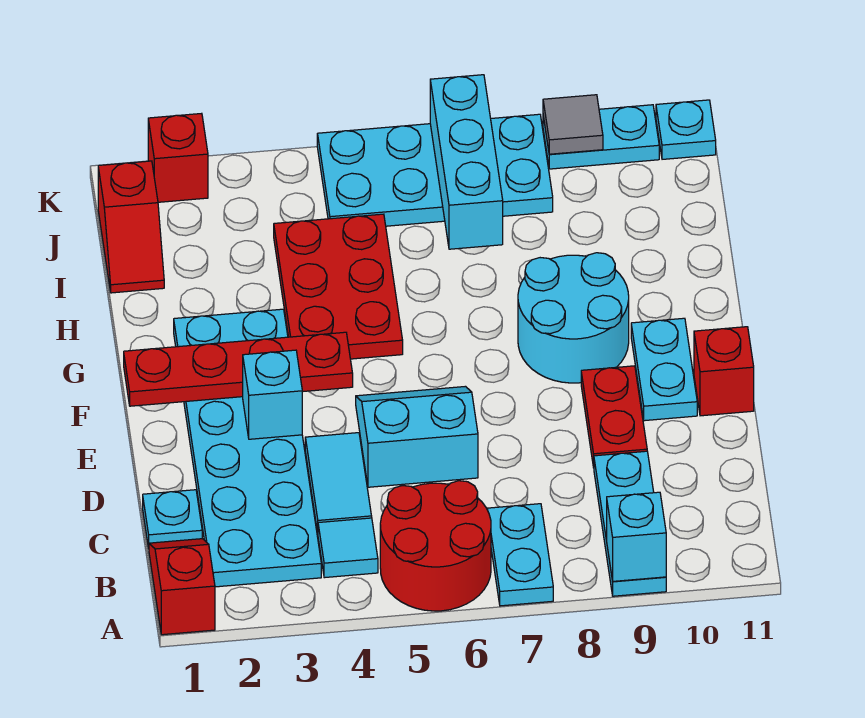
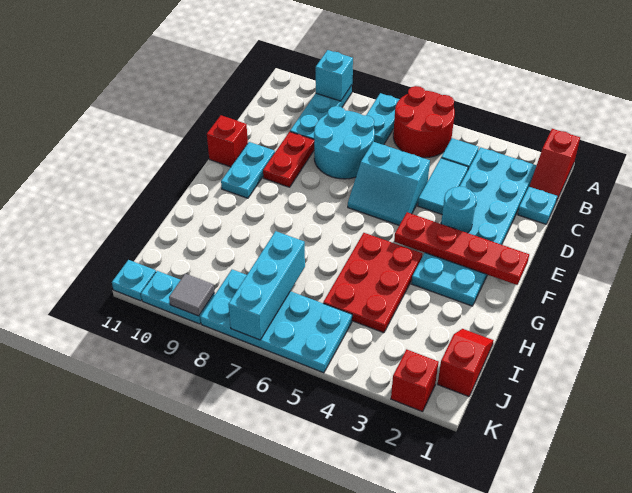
cyan brick E3 level 2 -> cyan round brick E3 level 2
cyan round brick F8:G9 level 1 -> cyan round brick C7:D8 level 1

